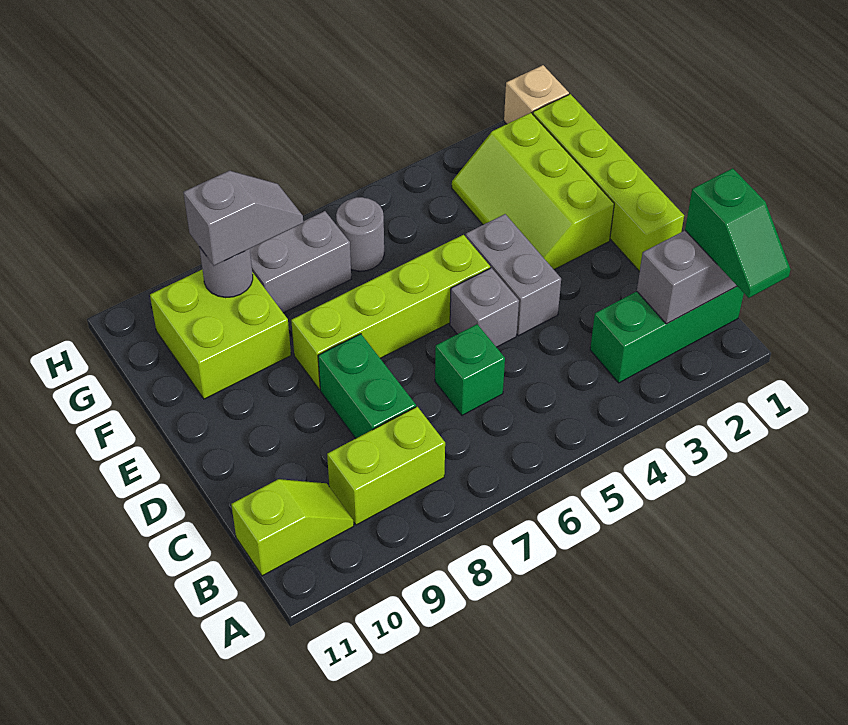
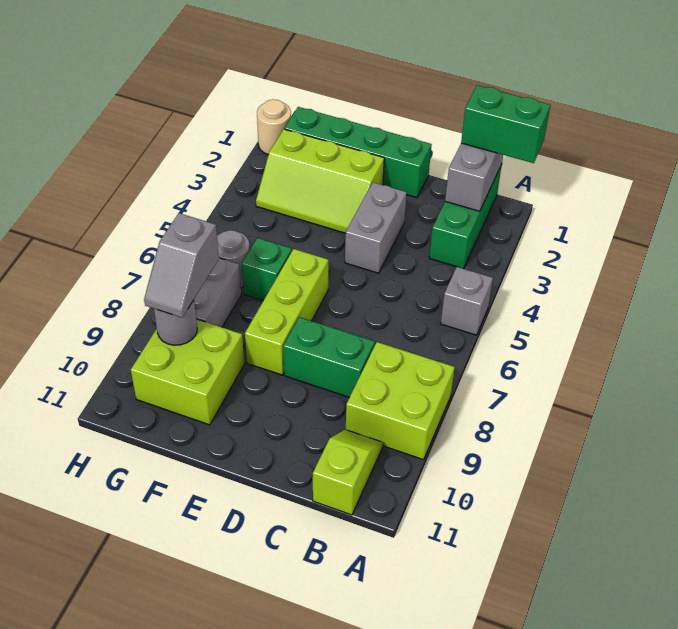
green slope A1:B1 level 3 top B -> green brick A1:B1 level 3
lime brick B8:B9 level 1 -> lime brick A8:B9 level 1
green brick C6 level 1 -> green brick F6 level 1
lime brick D1:G1 level 1 -> green brick D1:G1 level 1
grey brick D4:E4 level 1 -> grey brick D3:D4 level 1
grey brick D5 level 1 -> grey brick A5 level 1
lime brick E5:E8 level 1 -> lime brick E6:E8 level 1
grey slope G8:G9 level 3 top 9 -> grey slope G8:G9 level 3 top 8
tan brick H1 level 1 -> tan round brick H1 level 1

